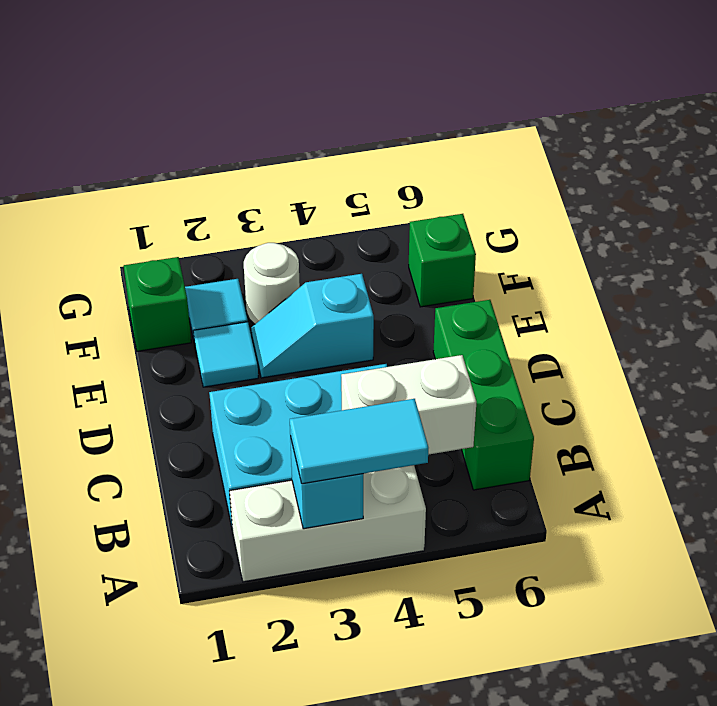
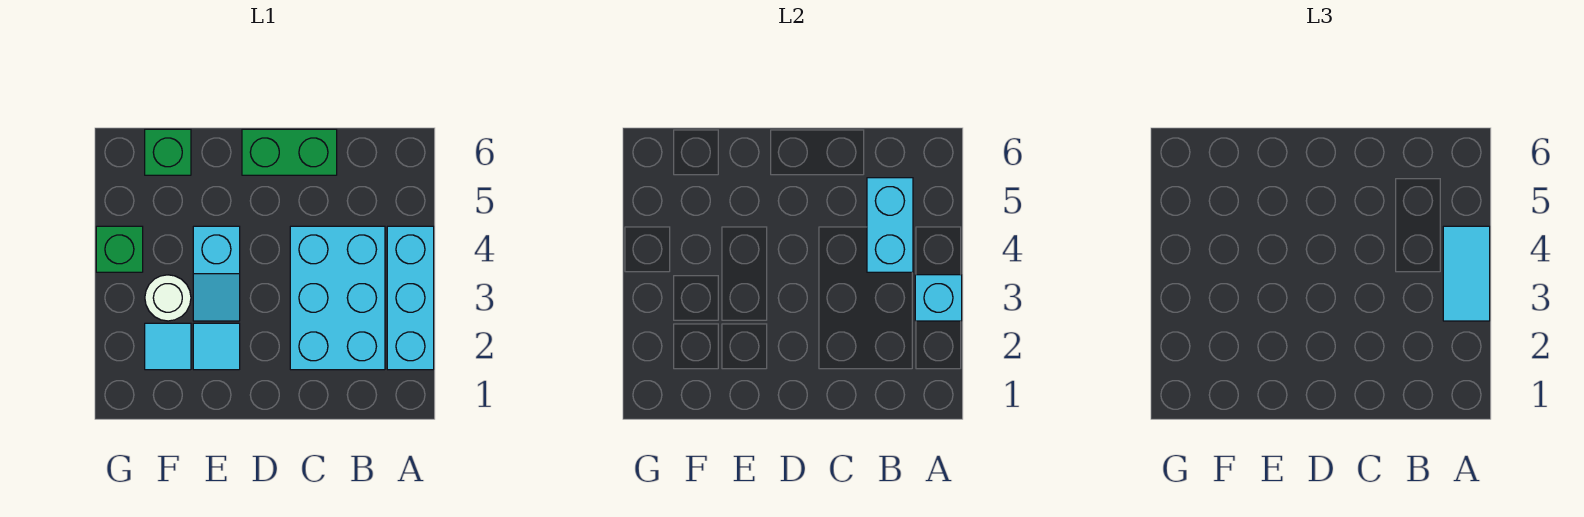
white brick A2:A4 level 1 -> cyan brick A2:A4 level 1
white brick B4:B5 level 2 -> cyan brick B4:B5 level 2
green brick B6:D6 level 1 -> green brick C6:D6 level 1
green brick F1 level 1 -> green brick G4 level 1

